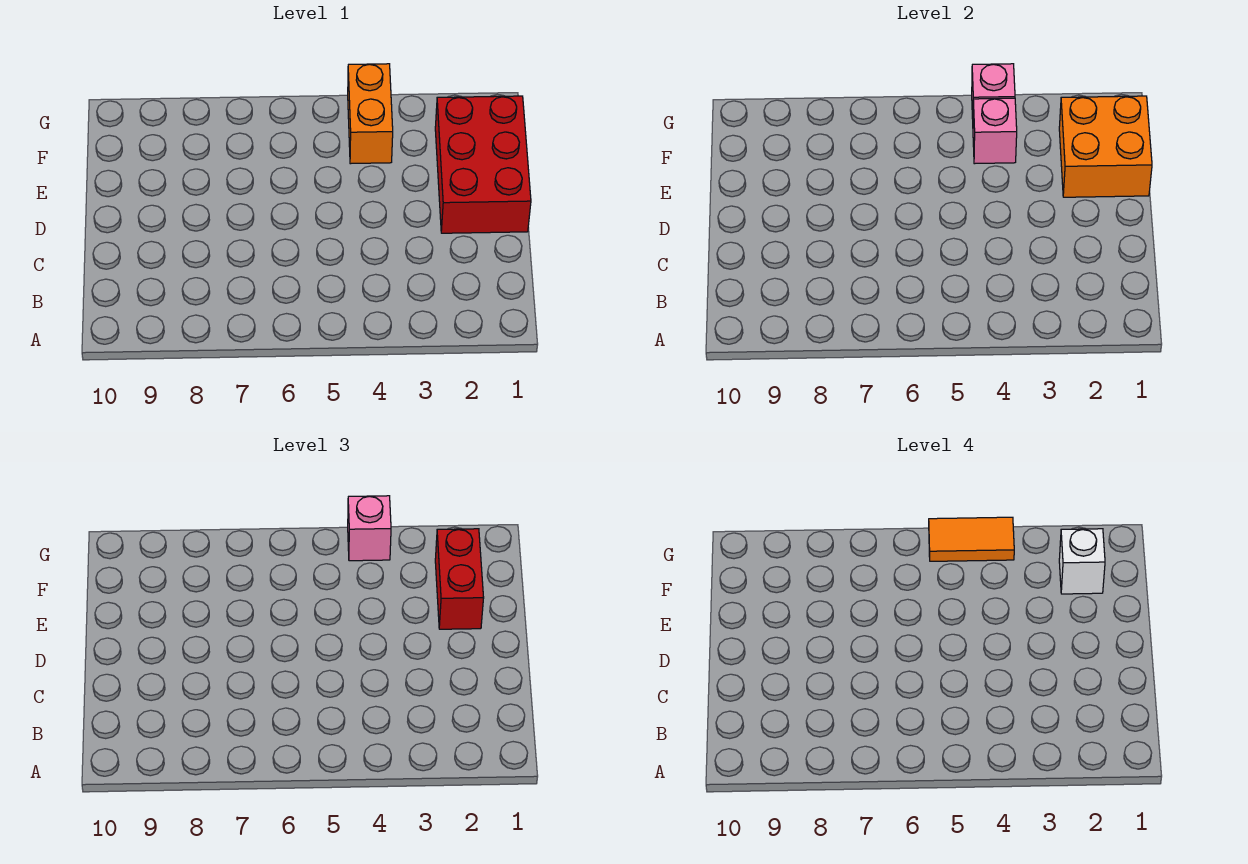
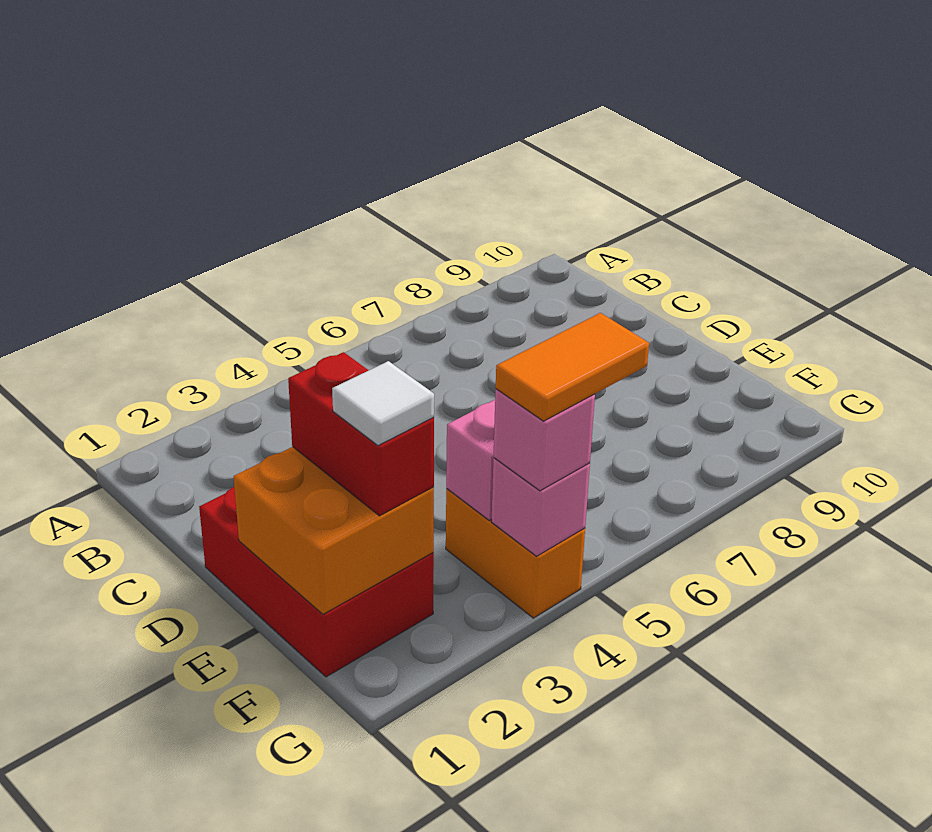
white brick F2 level 4 -> white tile F2 level 4

